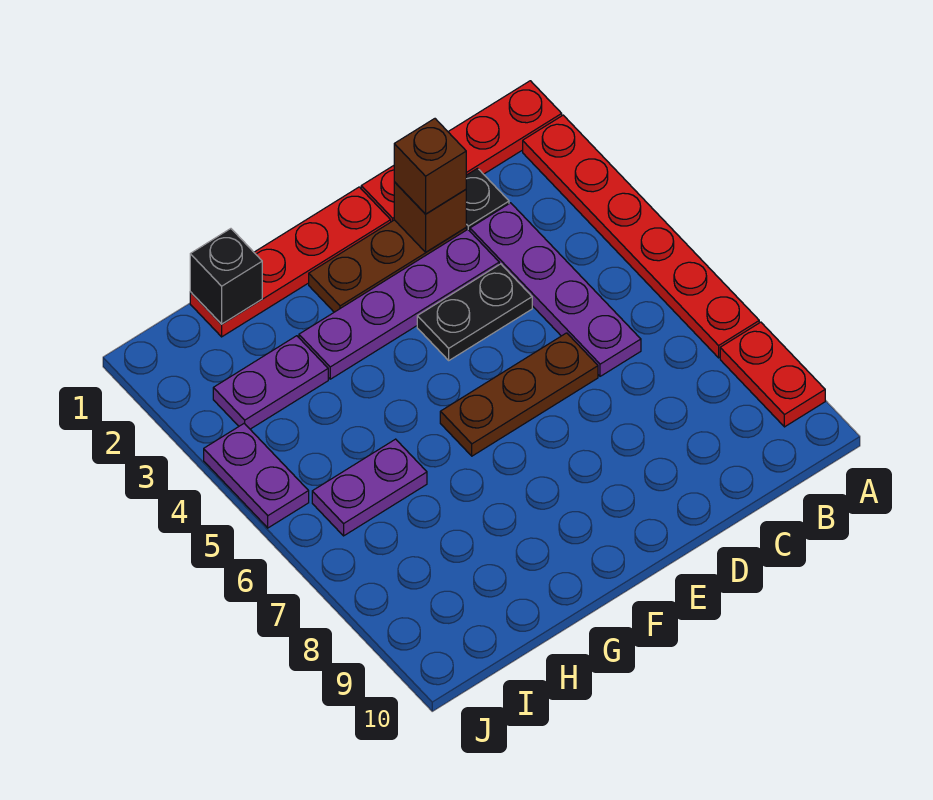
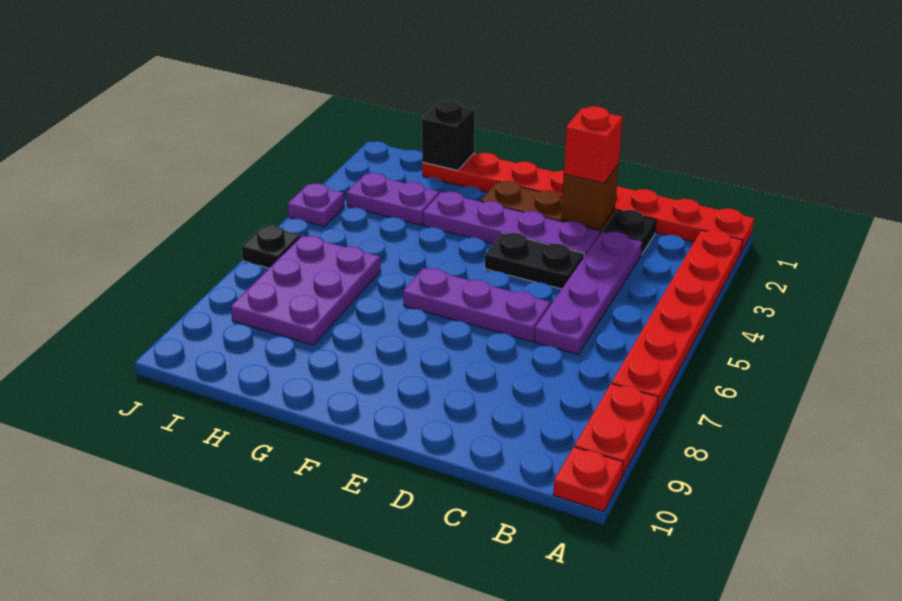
none -> red plate A10 level 1
brown brick D2 level 3 -> red brick D2 level 3
brown plate D6:F6 level 1 -> purple plate D6:F6 level 1
purple plate H6:I6 level 1 -> purple plate H6:I8 level 1
purple plate J4:J5 level 1 -> purple plate J4 level 1
none -> black plate J6 level 1

